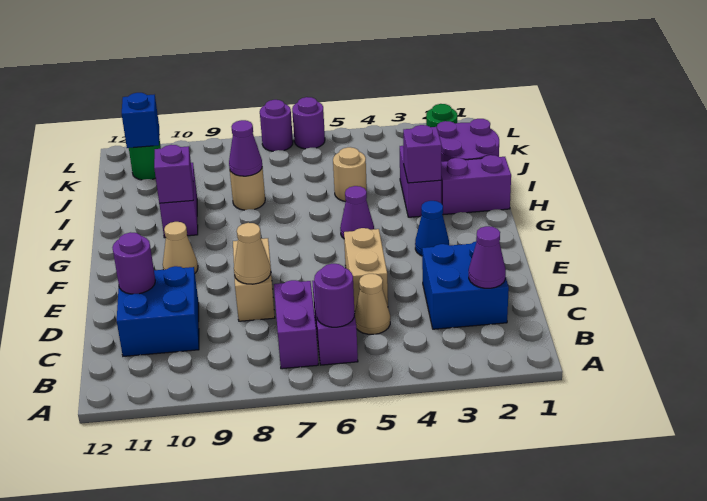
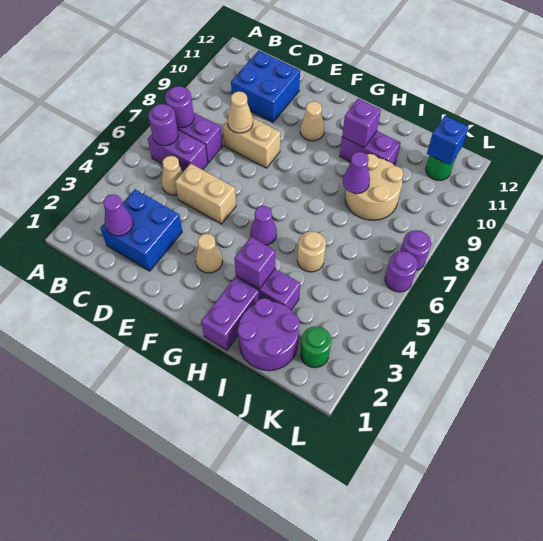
purple round brick D11 level 2 -> purple round brick B7 level 2
blue cone F3 level 1 -> tan cone F3 level 1
tan round brick I8 level 1 -> tan round brick I8:J9 level 1

